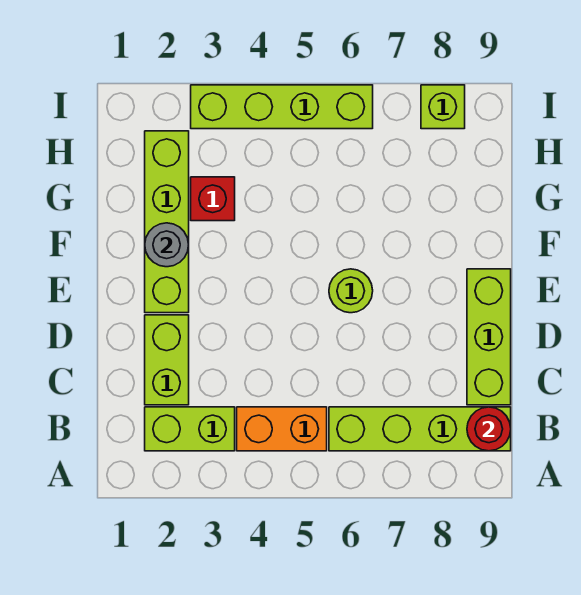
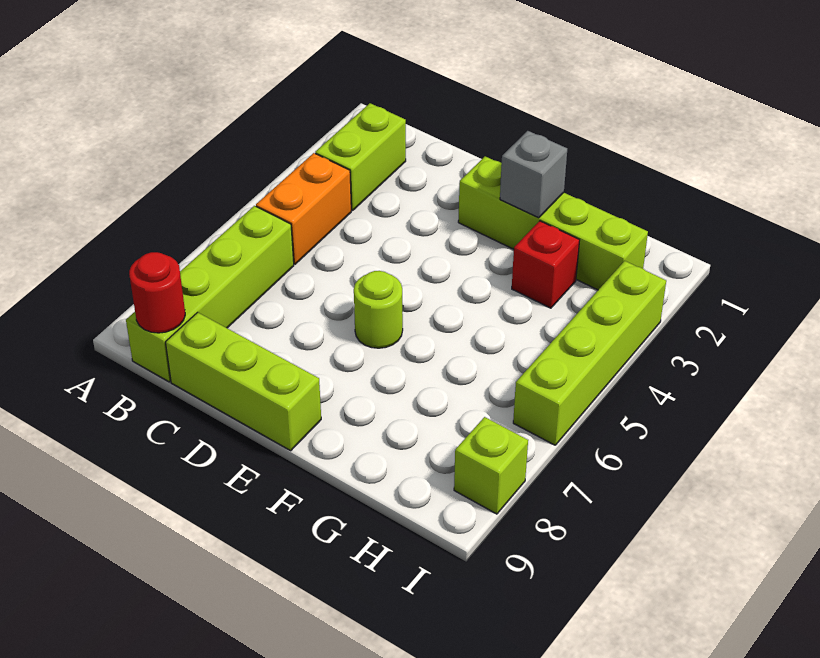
lime brick C2:D2 level 1 -> none
grey round brick F2 level 2 -> grey brick F2 level 2

